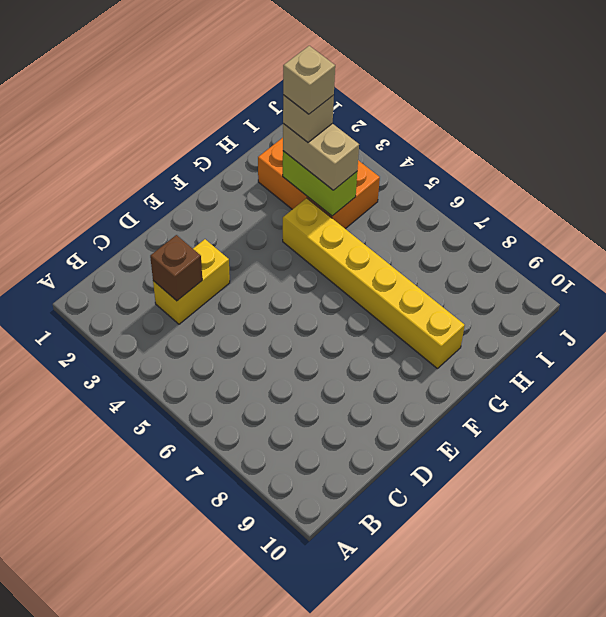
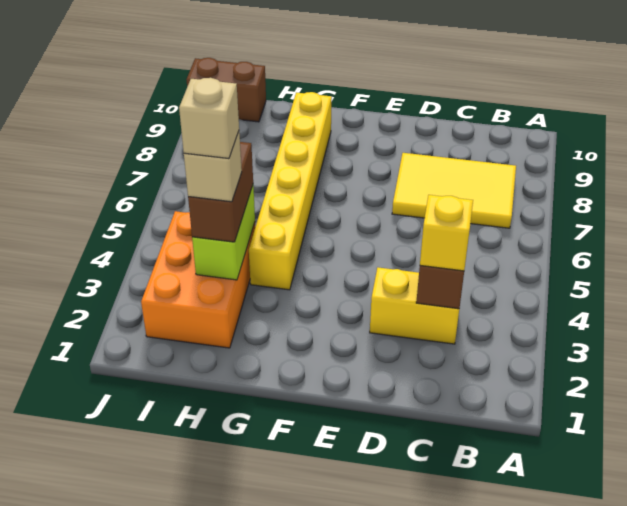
none -> yellow tile B7:D8 level 1
none -> yellow brick C3 level 3
tan brick H3:H4 level 3 -> brown brick H3:H4 level 3
none -> brown brick I10:J10 level 1

